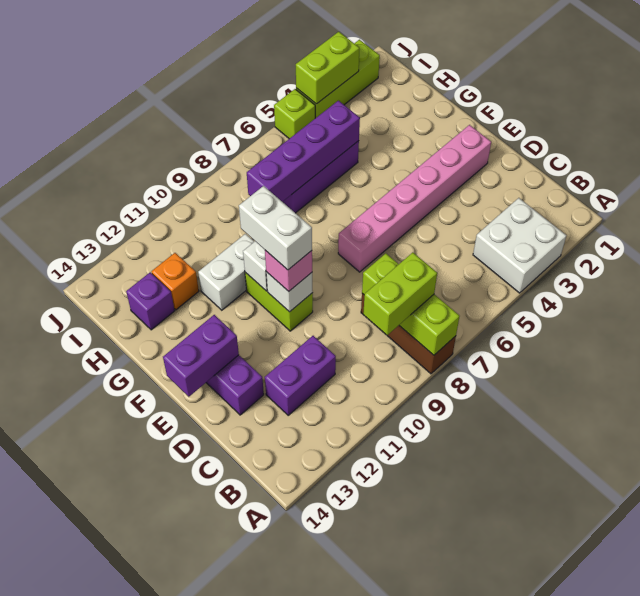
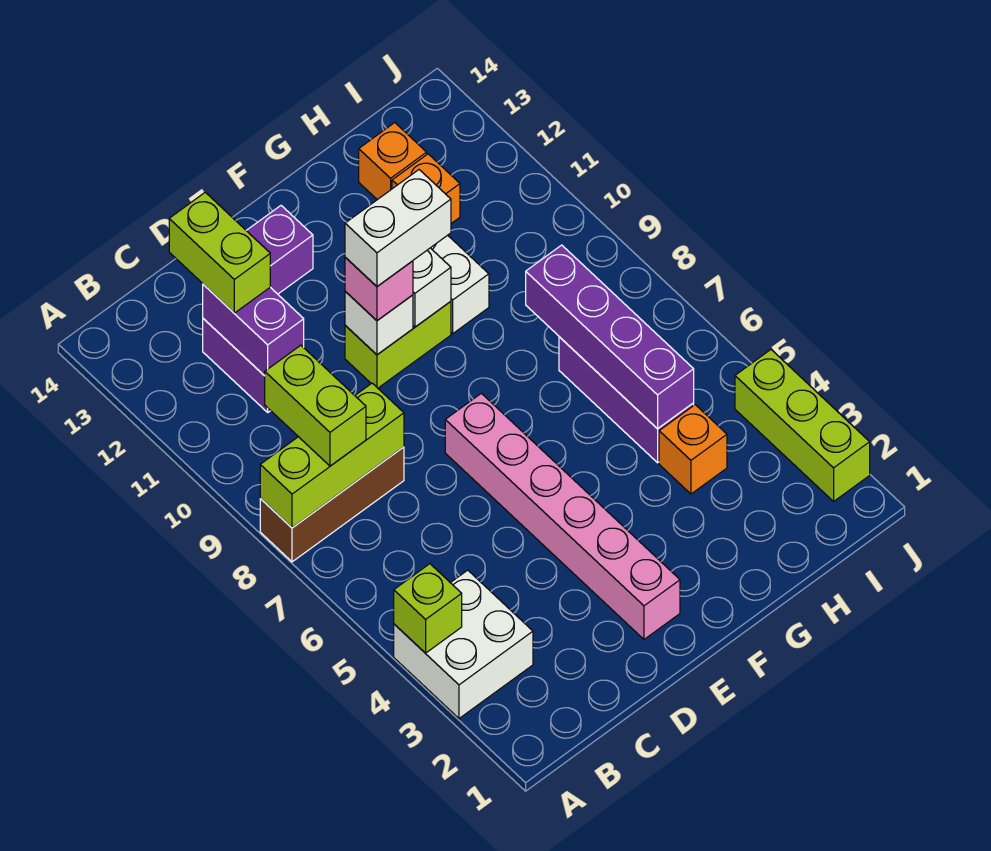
purple brick E13:E14 level 2 -> purple brick C11:C12 level 2
none -> orange brick H4 level 1
purple brick H13 level 1 -> orange brick H13 level 1
lime brick J3:J4 level 2 -> lime brick C12:C13 level 3
lime brick J5 level 1 -> lime brick A4 level 2

